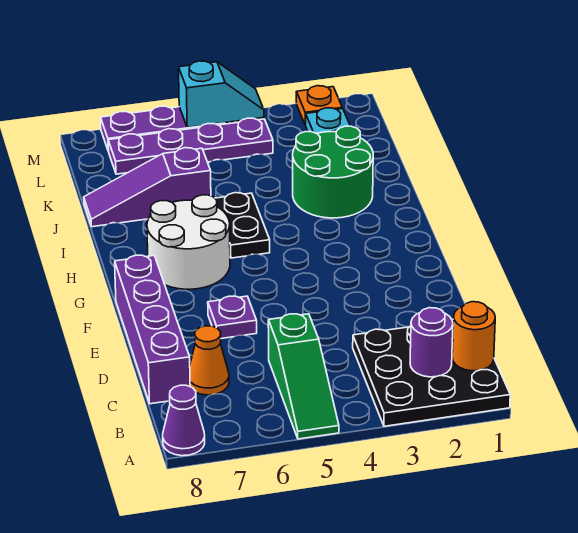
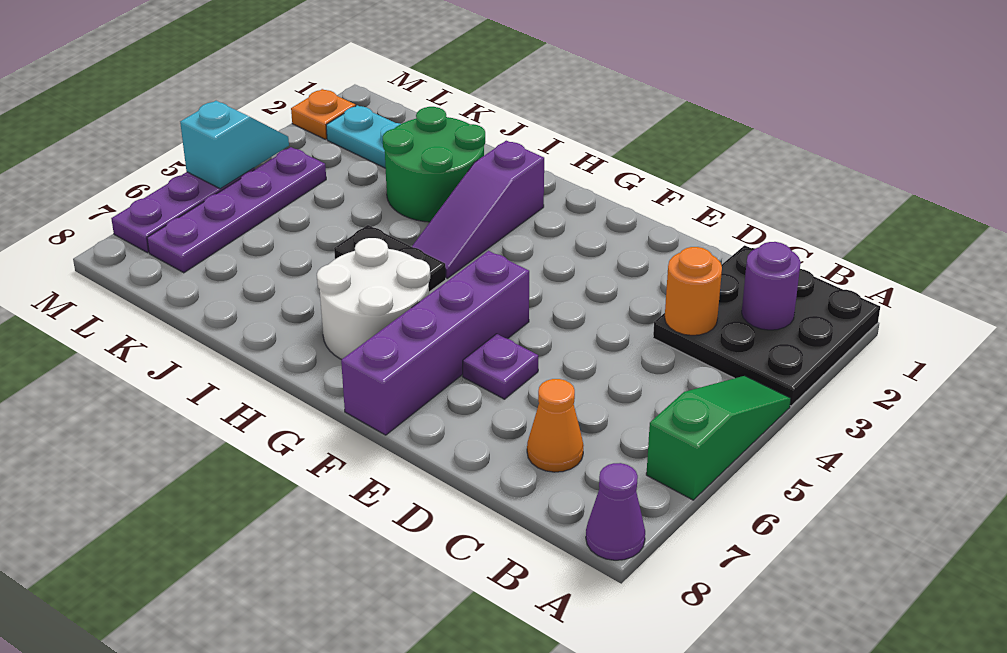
green slope A5:C5 level 1 top C -> green slope A4:A6 level 1 top 6
orange round brick B1 level 2 -> orange round brick C3 level 2
purple brick C8:F8 level 1 -> purple brick F5:F8 level 1
purple slope J6:J8 level 1 top 6 -> purple slope H2:H4 level 1 top 2

